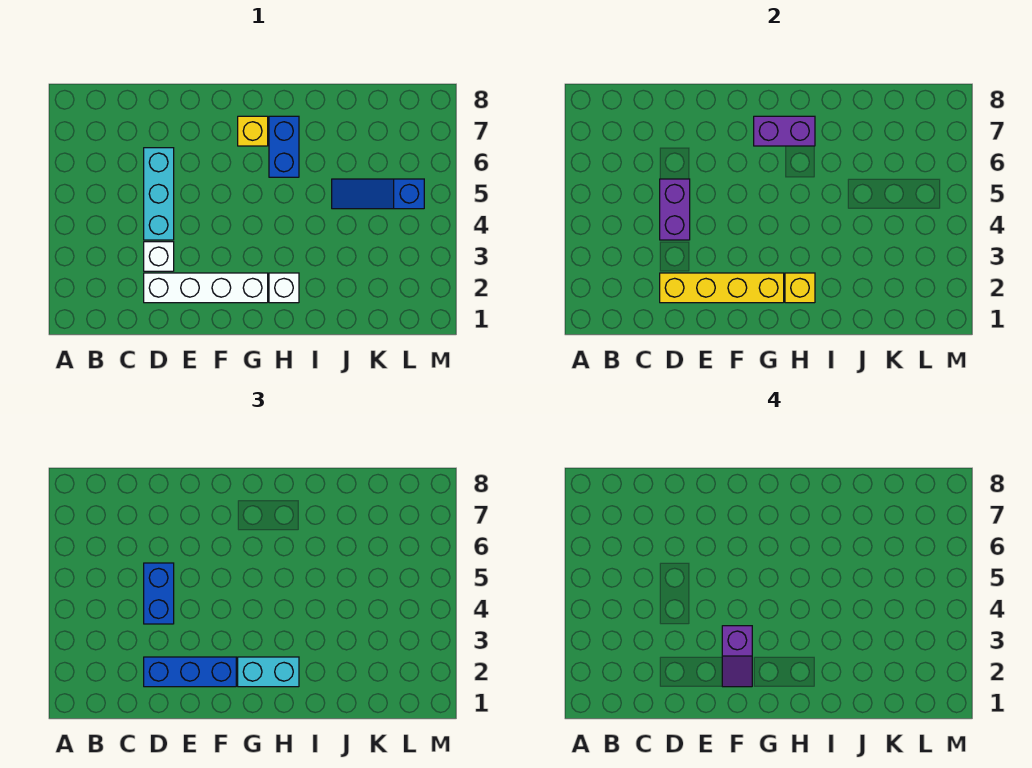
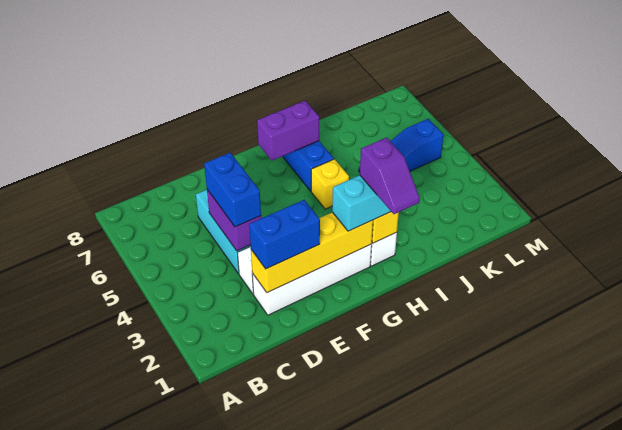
blue brick D2:F2 level 3 -> blue brick D2:E2 level 3
purple slope F2:F3 level 4 top 3 -> purple slope H1:H2 level 4 top 2
yellow brick G7 level 1 -> yellow brick H5 level 1

